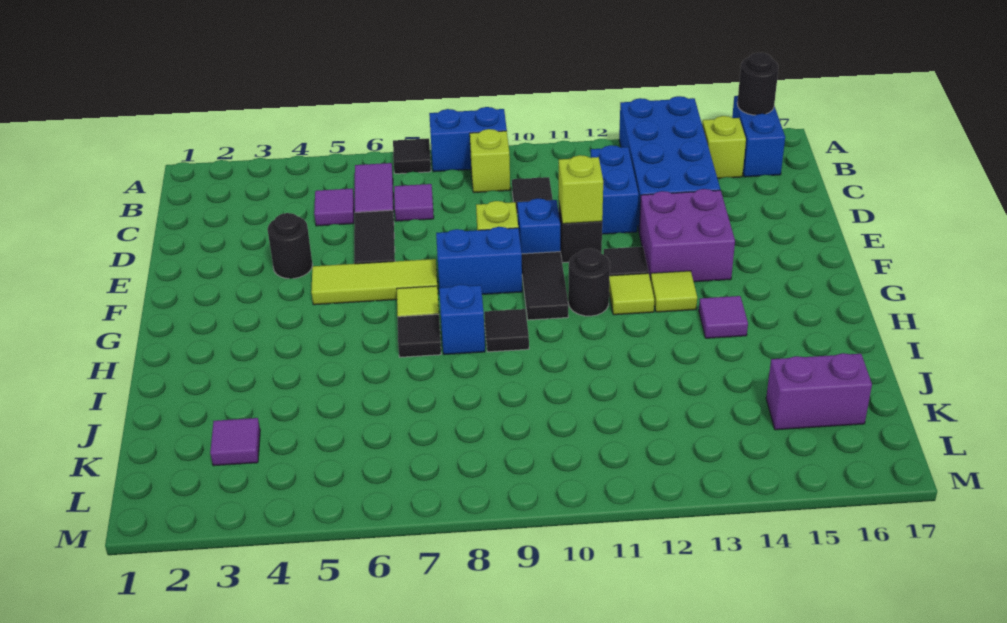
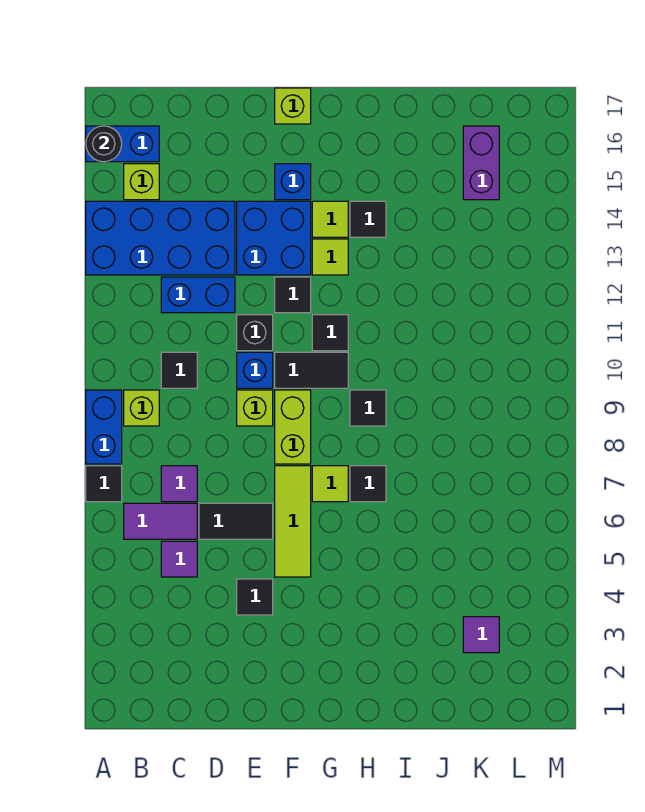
black round brick E4 level 1 -> black tile E4 level 1
lime brick E11 level 2 -> lime brick F17 level 1
purple brick E13:F14 level 1 -> blue brick E13:F14 level 1
blue brick F8:F9 level 1 -> lime brick F8:F9 level 1
black round brick G11 level 1 -> black tile G11 level 1
lime tile G12 level 1 -> lime tile G14 level 1
blue brick H8 level 1 -> blue brick F15 level 1
purple tile H14 level 1 -> black tile H14 level 1

